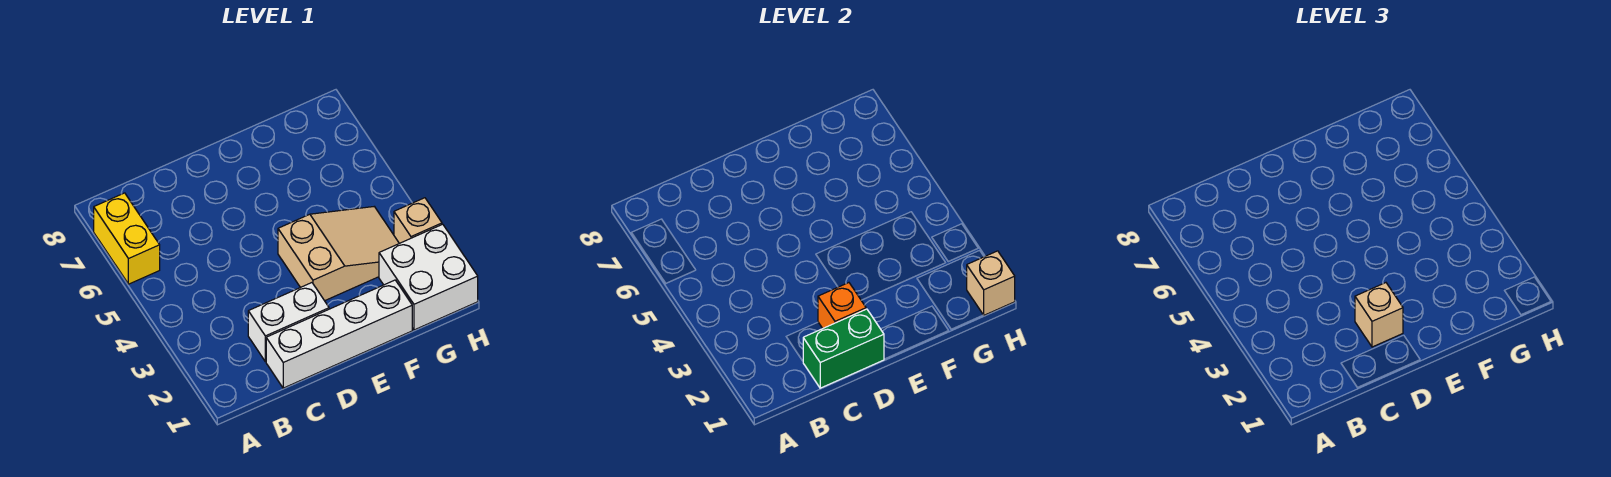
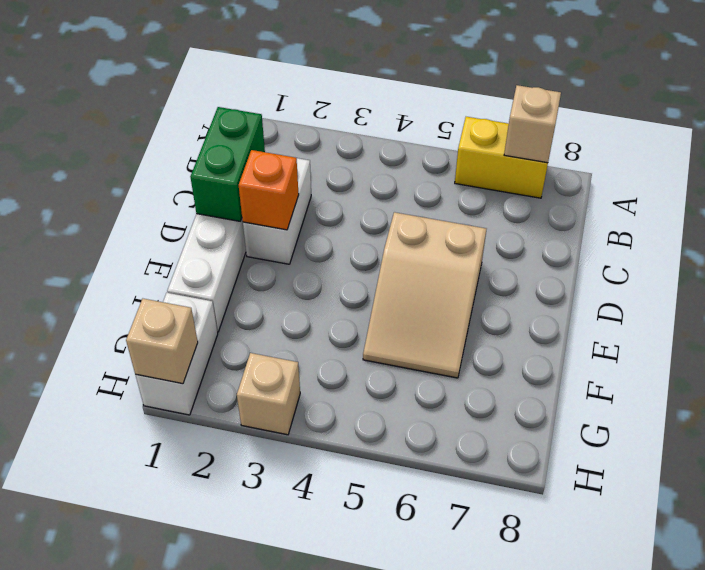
tan brick D2 level 3 -> tan brick A7 level 2
tan slope E3:G4 level 1 top E -> tan slope D5:F6 level 1 top D
white brick G1:H2 level 1 -> white brick G1:H1 level 1

